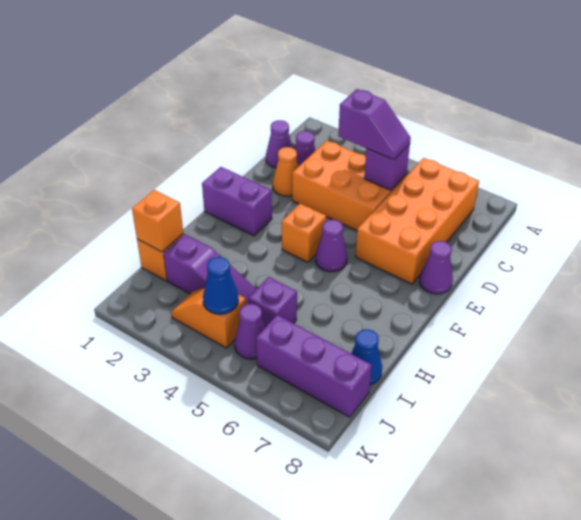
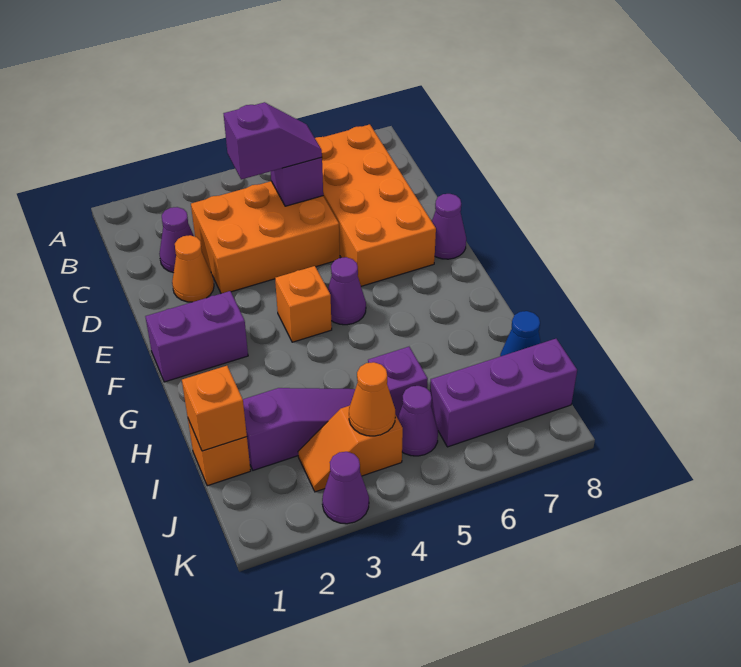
purple cone C1 level 1 -> purple cone K3 level 1
blue cone J4 level 2 -> orange cone J4 level 2

